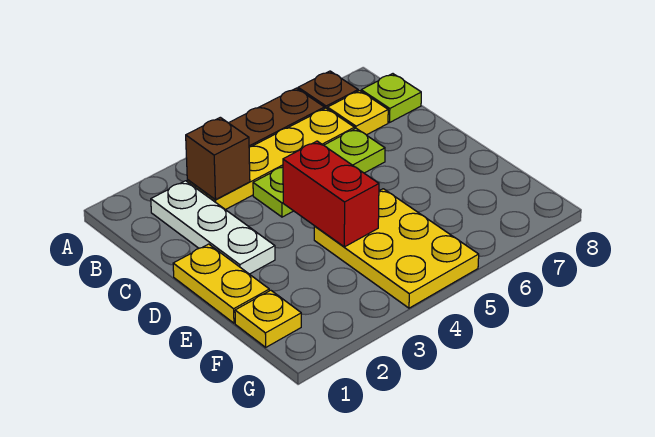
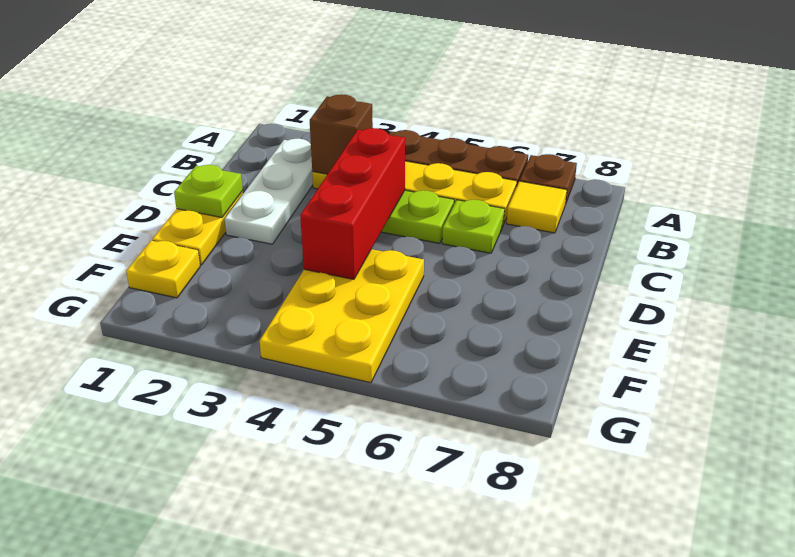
yellow plate B7 level 1 -> yellow tile B7 level 1
lime plate B8 level 1 -> lime plate D1 level 2
red brick D4:E4 level 2 -> red brick C4:E4 level 2

